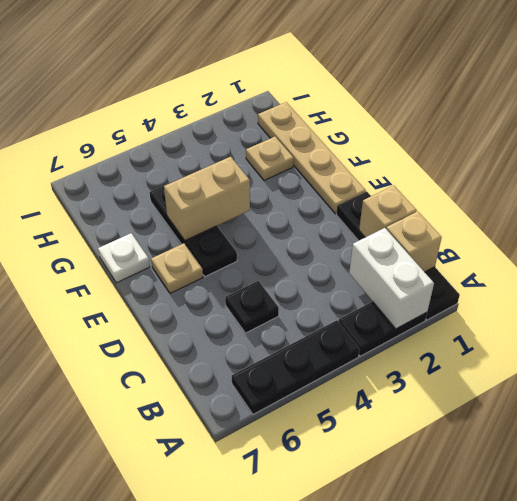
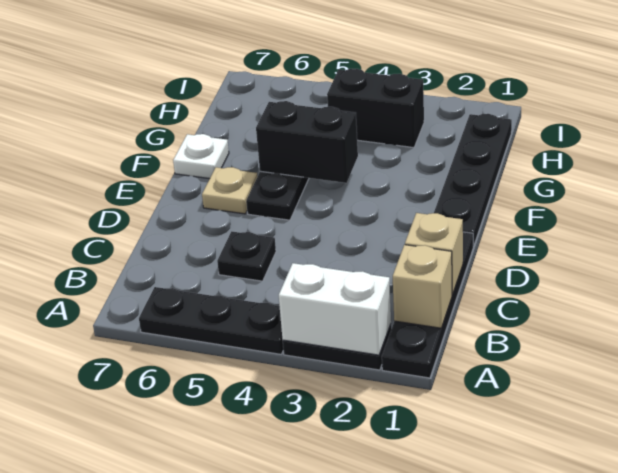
white brick A2:B2 level 2 -> white brick A2:A3 level 2
tan plate E1:H1 level 1 -> black plate E1:H1 level 1
tan brick F4:F5 level 2 -> black brick F4:F5 level 2
tan plate G2 level 1 -> none
none -> black brick H3:H4 level 1

